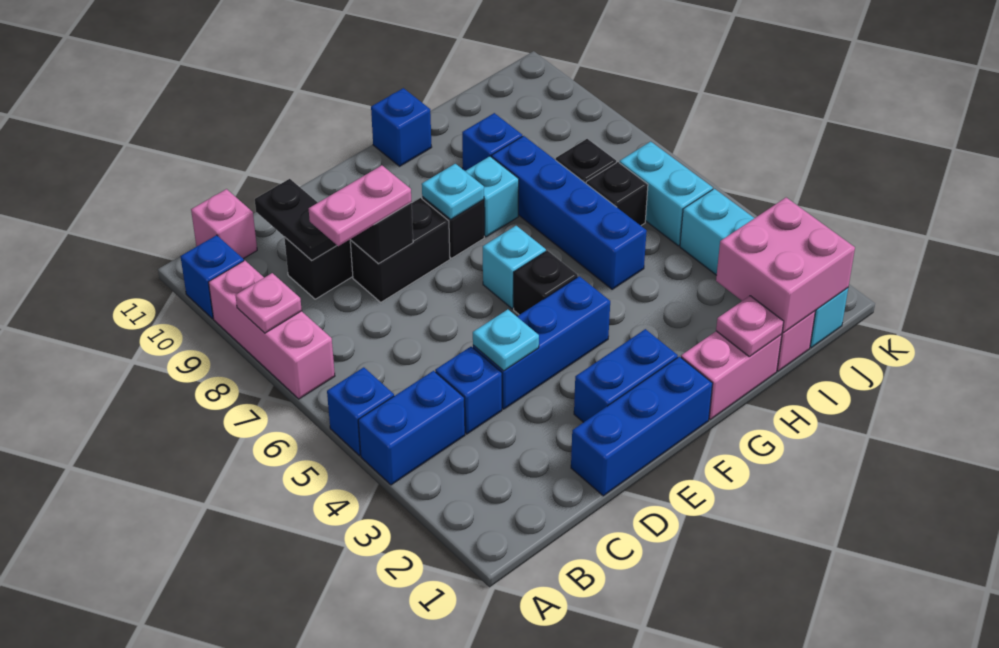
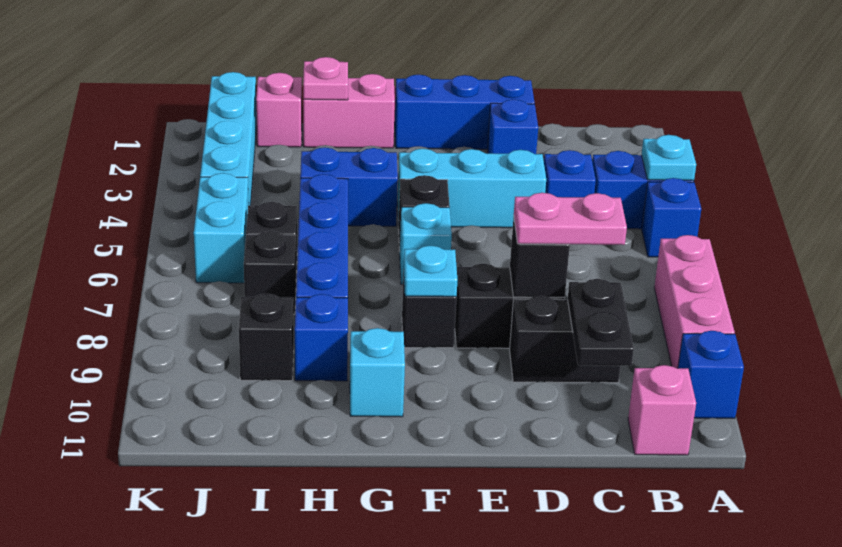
pink plate A8 level 2 -> none
blue brick D4:F4 level 1 -> cyan brick D4:F4 level 1
cyan plate D4 level 2 -> cyan plate A4 level 2
blue brick E2:F2 level 1 -> blue brick G4:H4 level 1
cyan brick G8 level 1 -> cyan brick G10 level 1
blue brick G11 level 1 -> blue brick D2 level 1
pink brick I1:J2 level 2 -> none
none -> black brick I9 level 1

